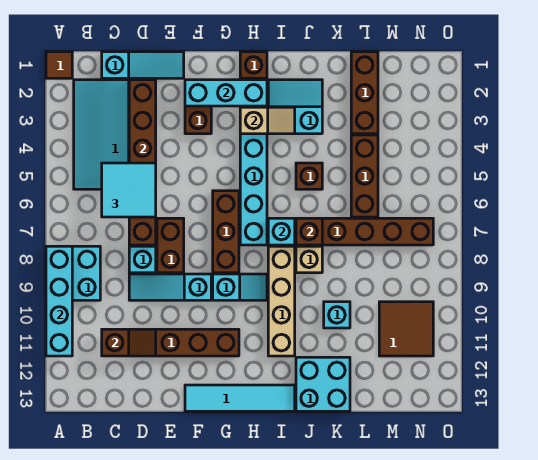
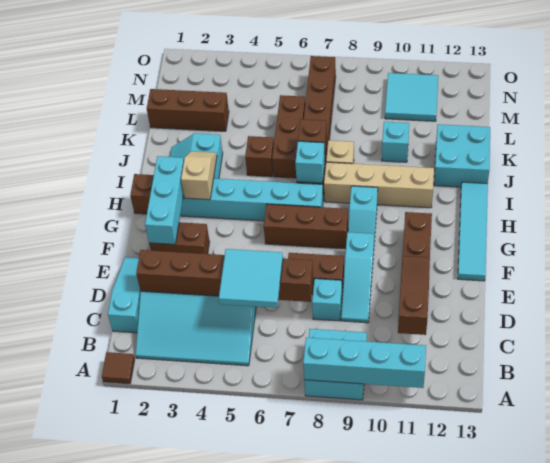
brown slope C11:D11 level 2 top C -> brown slope C11:E11 level 2 top C
cyan slope G9:H9 level 1 top G -> cyan slope G9:H9 level 1 top H
brown brick L4:L6 level 1 -> brown brick J6:L6 level 1
brown tile M10:N11 level 1 -> cyan tile M10:N11 level 1

